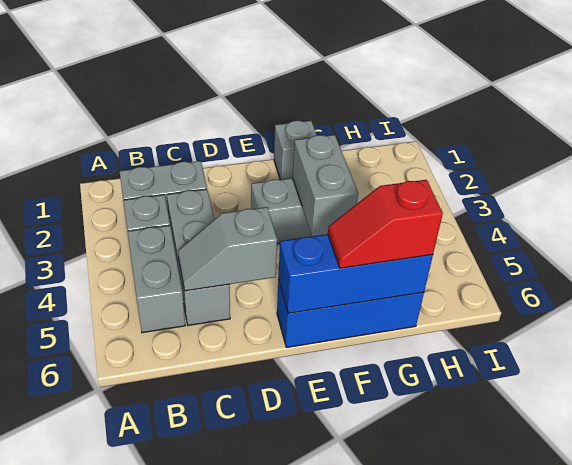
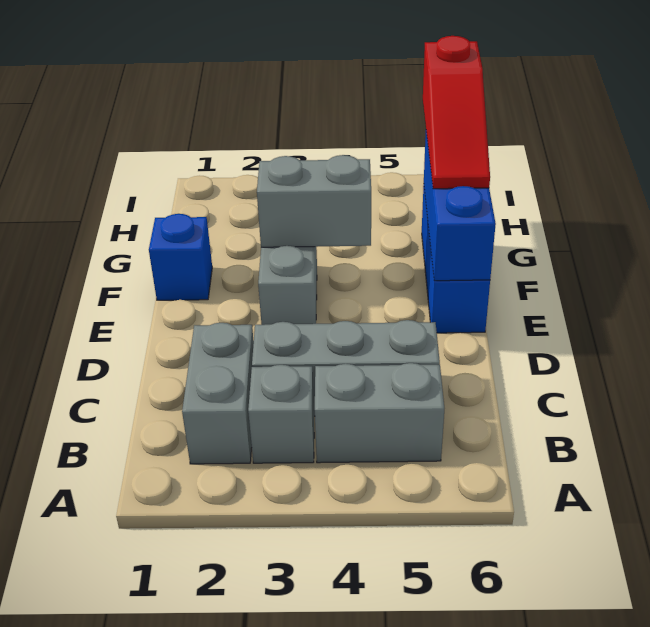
grey slope C5:D5 level 2 top D -> none
grey brick F1 level 1 -> blue brick F1 level 1
red slope F6:G6 level 3 top G -> red slope F6:H6 level 3 top H

